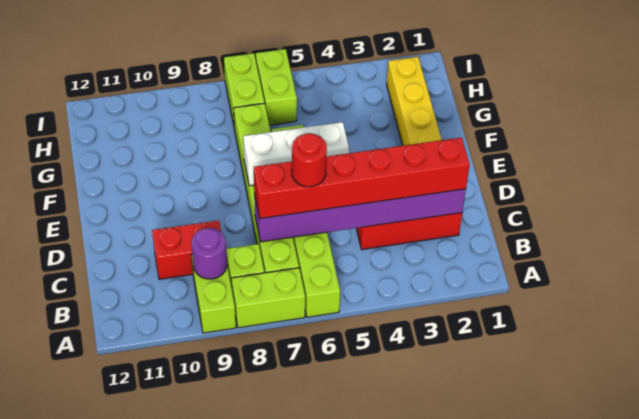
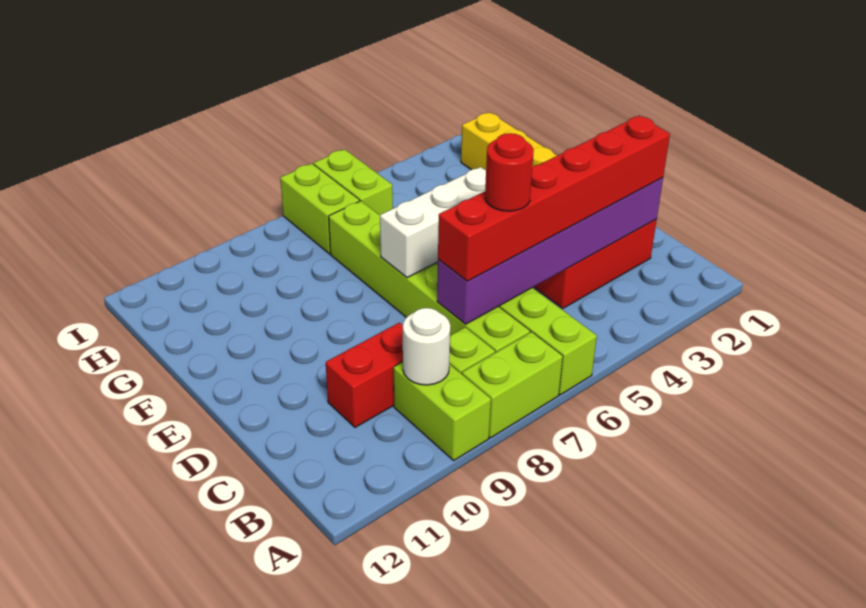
purple round brick B9 level 2 -> white round brick B9 level 2

